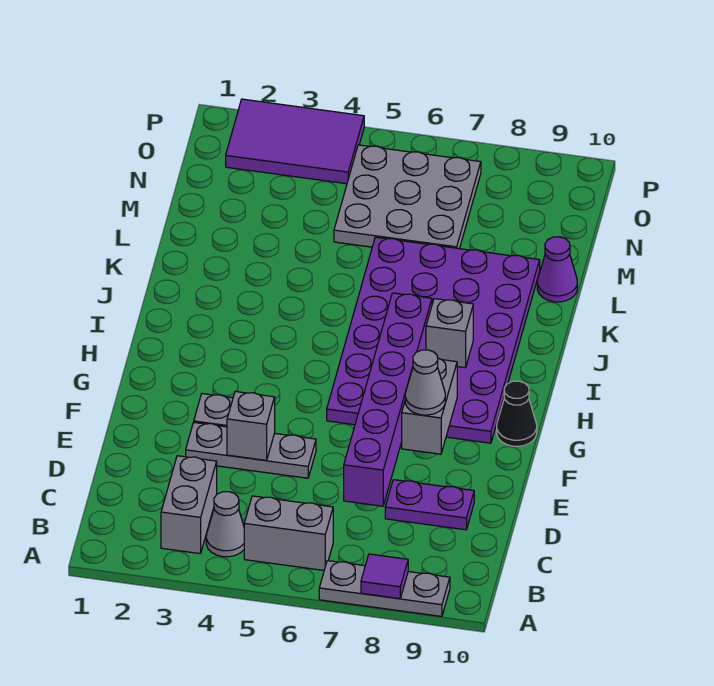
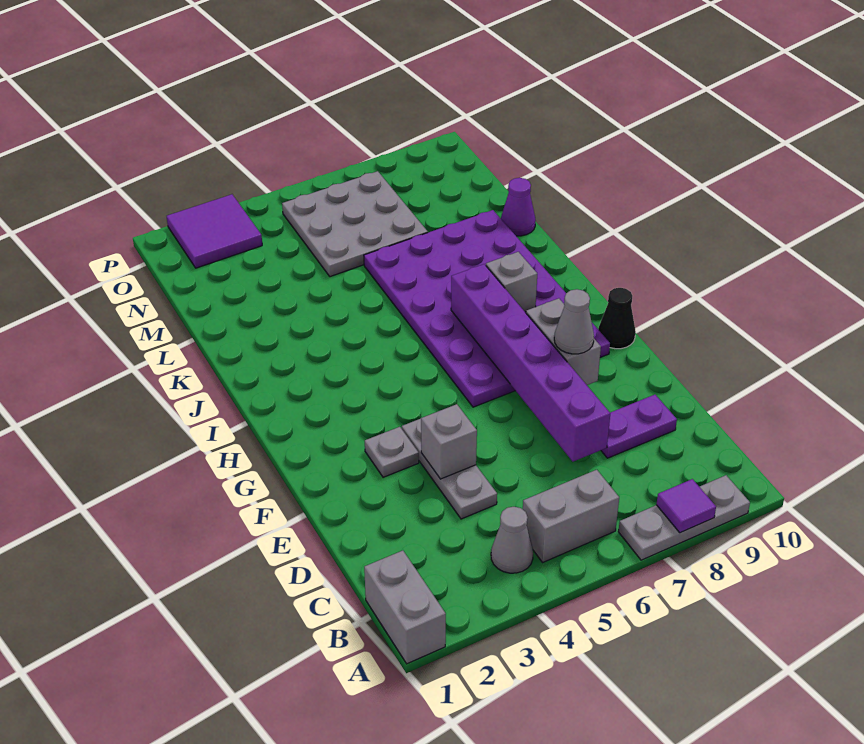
grey brick B3:C3 level 1 -> grey brick A1:B1 level 1
grey plate E3:E5 level 1 -> grey plate D4:F4 level 1
purple tile O2:P4 level 1 -> purple tile O2:P3 level 1

